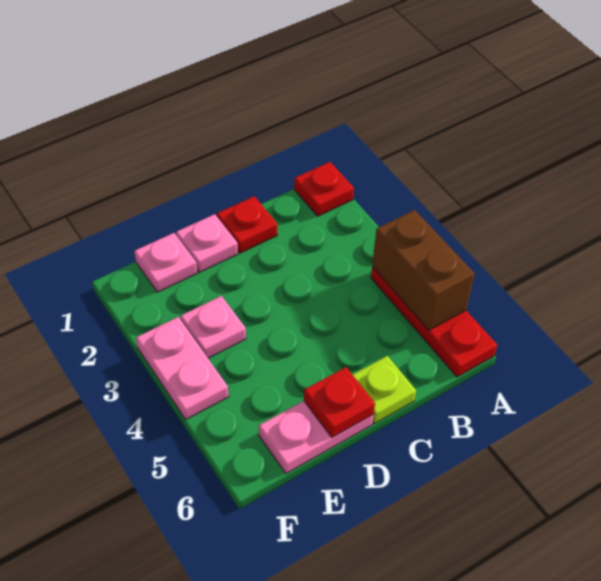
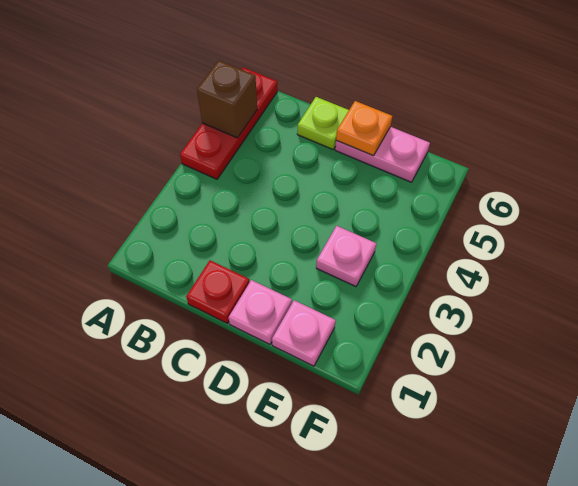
red plate A1 level 1 -> none
brown brick A4:A5 level 2 -> brown brick A5 level 2
red plate D6 level 2 -> orange plate D6 level 2
pink plate F3:F4 level 1 -> none

